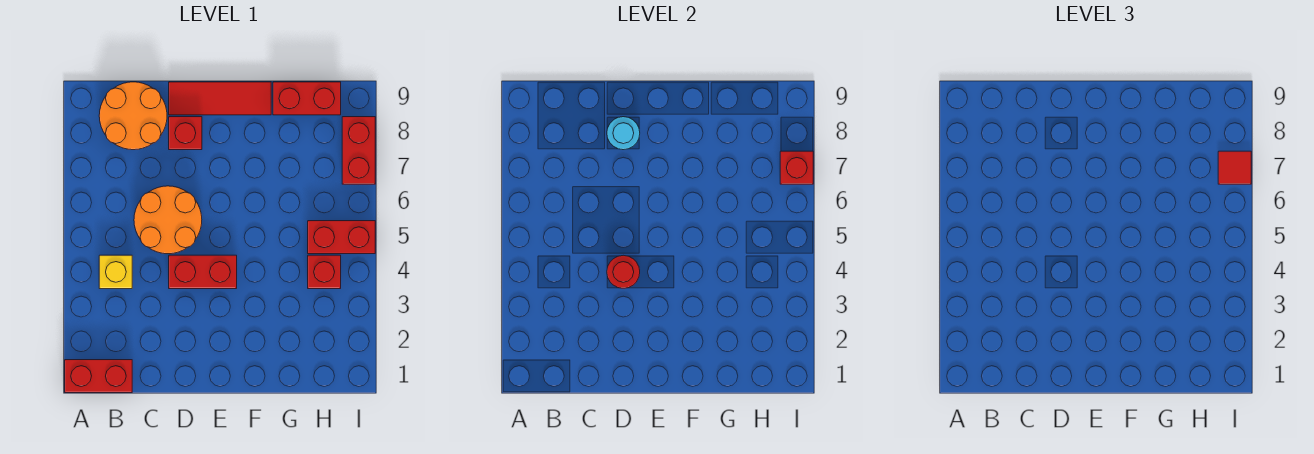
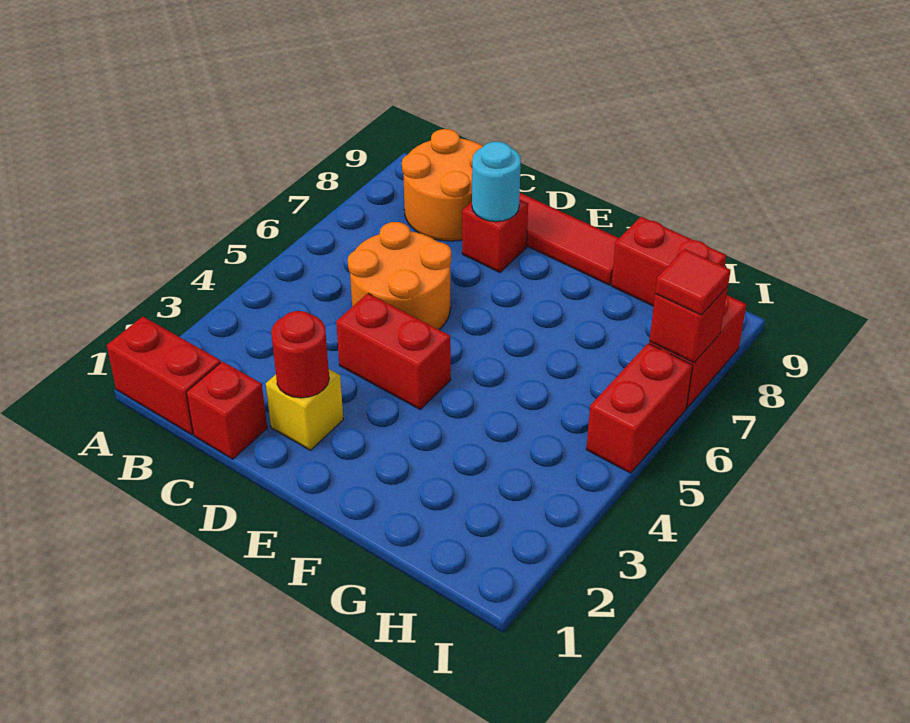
yellow brick B4 level 1 -> yellow brick D2 level 1
red round brick D4 level 2 -> red round brick D2 level 2
red brick H4 level 1 -> red brick C1 level 1
red brick H5:I5 level 1 -> red brick I5:I6 level 1

